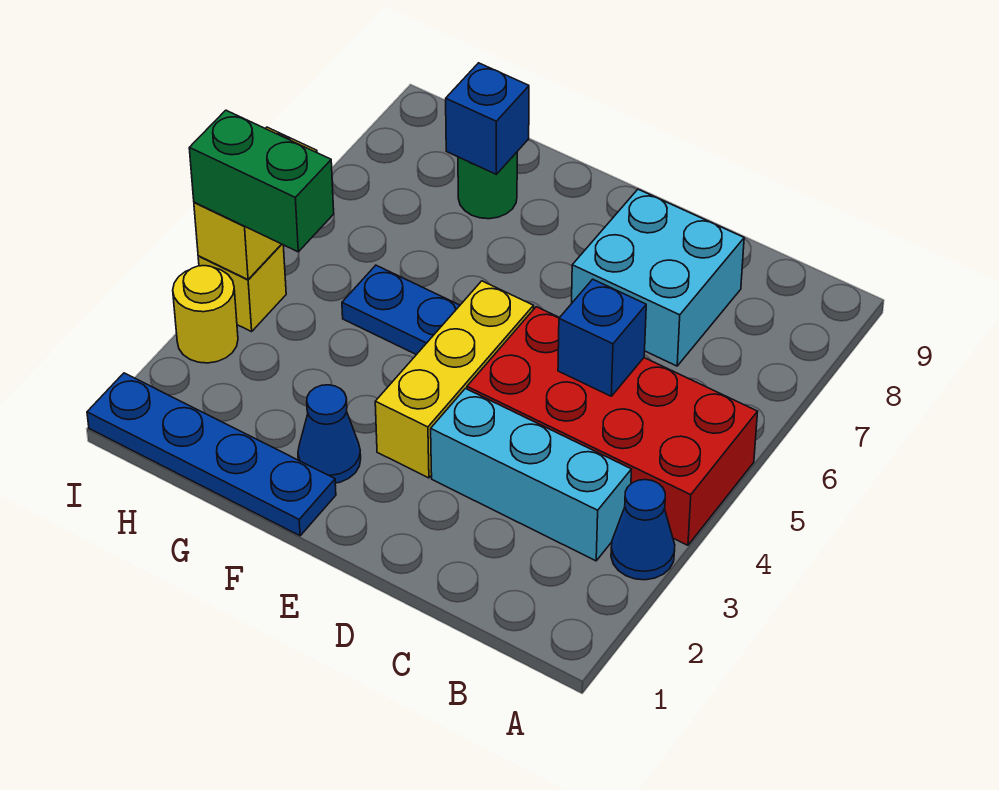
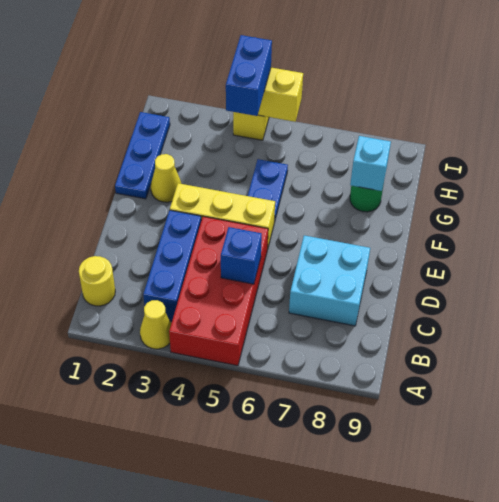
blue cone A3 level 1 -> yellow cone A3 level 1
cyan brick B3:D3 level 1 -> blue brick B3:D3 level 1
blue plate F1:I1 level 1 -> blue plate F1:H1 level 1
blue cone F2 level 1 -> yellow cone F2 level 1
blue brick G8 level 2 -> cyan brick G8 level 2
green brick H4:I4 level 3 -> blue brick H4:I4 level 3
yellow round brick I3 level 1 -> yellow round brick B1 level 1

